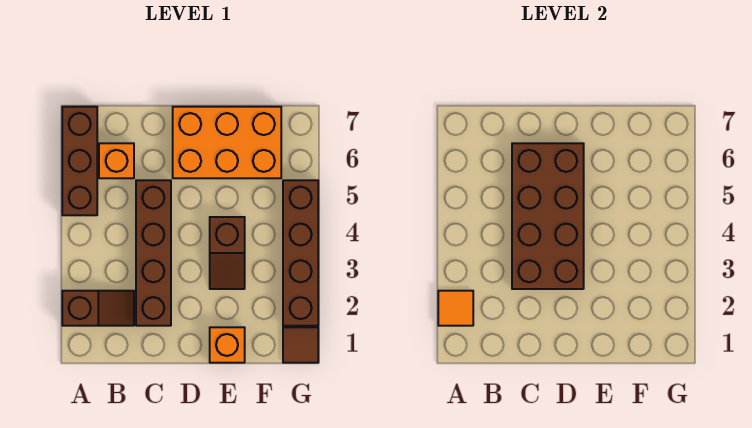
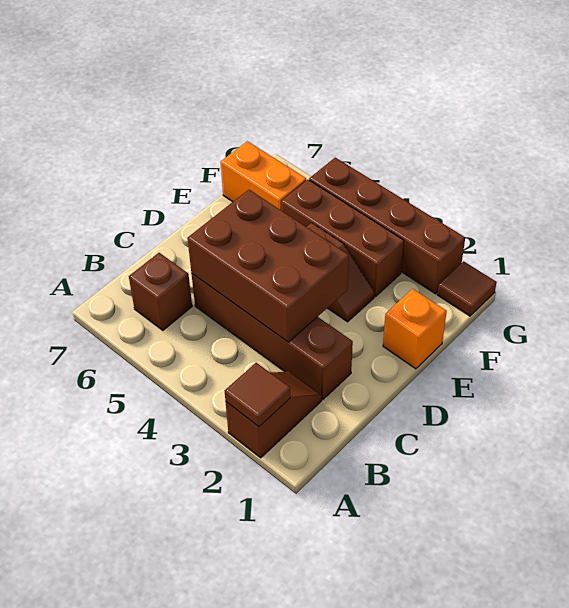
orange tile A2 level 2 -> brown tile A2 level 2
brown brick A5:A7 level 1 -> brown brick F3:F5 level 1
orange brick B6 level 1 -> brown brick B6 level 1
brown brick C3:D6 level 2 -> brown brick C3:D5 level 2
orange brick D6:F7 level 1 -> orange brick F6:F7 level 1

